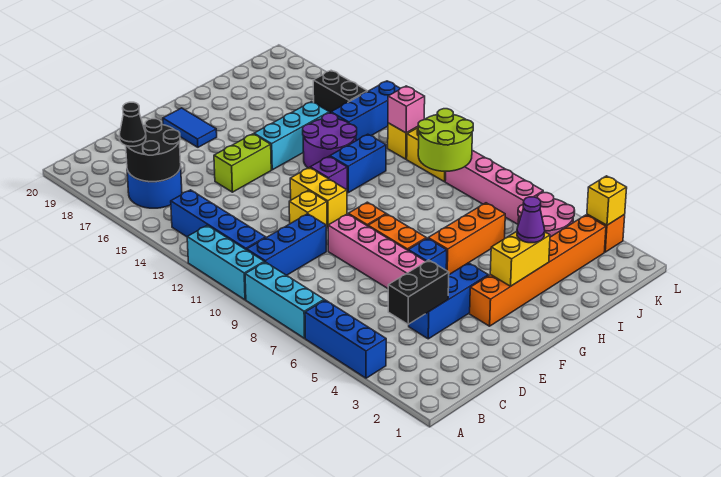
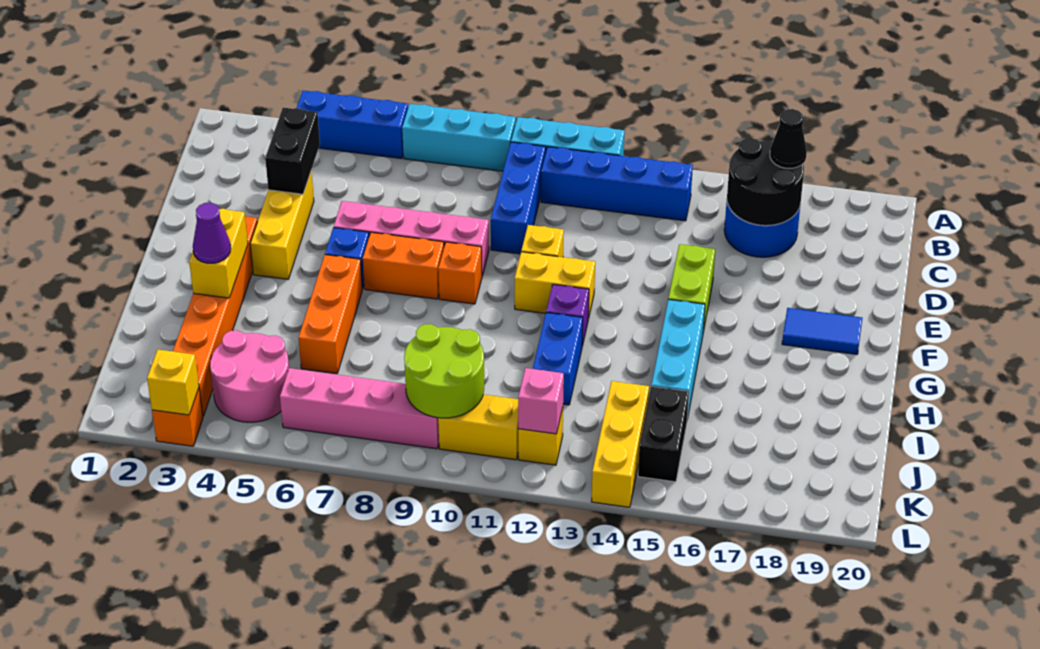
blue brick D4:F4 level 1 -> yellow brick D4:F4 level 1
purple round brick H13:I14 level 1 -> none
blue brick J14:L14 level 1 -> yellow brick J14:L14 level 1
black brick K15:K16 level 1 -> black brick J15:K15 level 1

